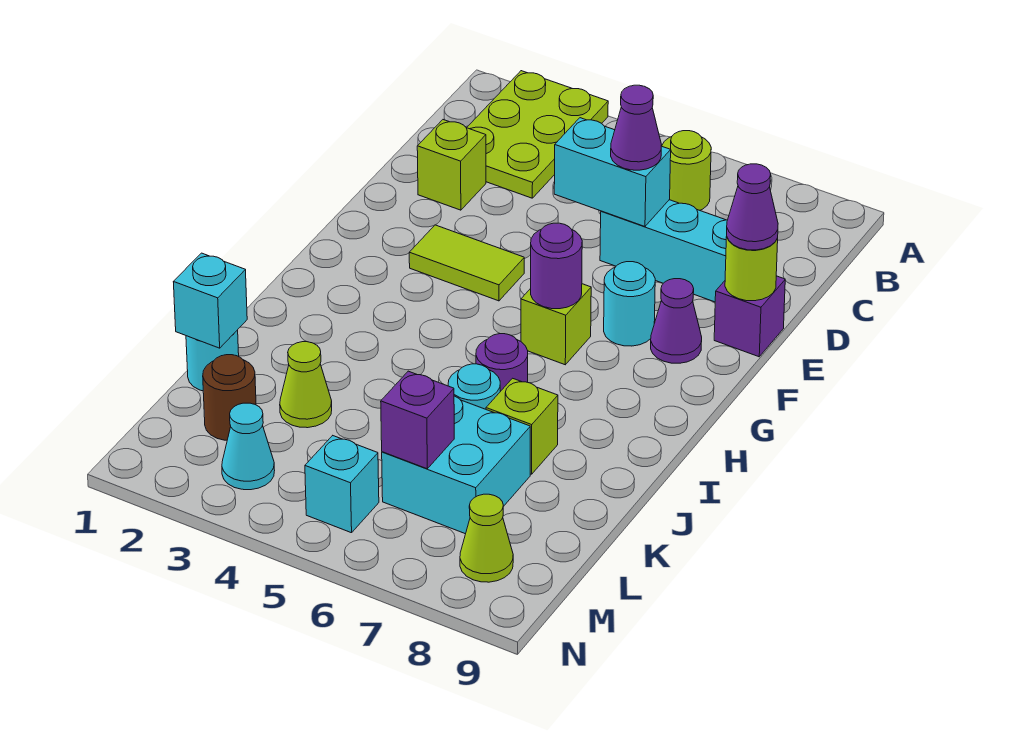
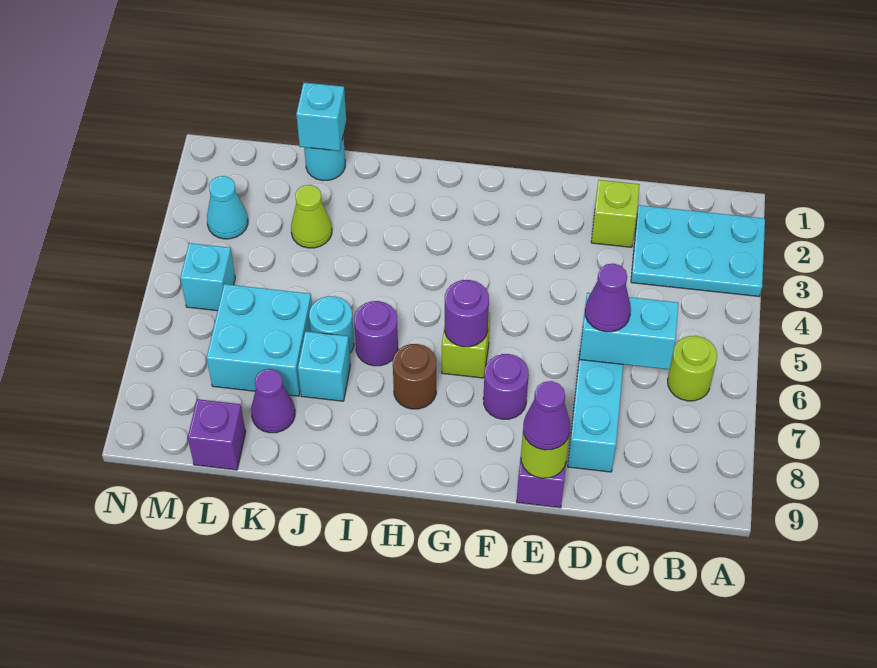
lime plate A2:C3 level 1 -> cyan plate A2:C3 level 1
cyan brick D5:D6 level 2 -> cyan brick C6:D6 level 2
lime tile F3:F4 level 1 -> none
cyan round brick F7 level 1 -> purple round brick F7 level 1
purple cone F8 level 1 -> purple cone K8 level 1
lime brick J7 level 1 -> cyan brick J7 level 1
brown round brick L2 level 1 -> brown round brick H7 level 1
purple brick L6 level 2 -> purple brick L9 level 1
lime cone M8 level 1 -> none

